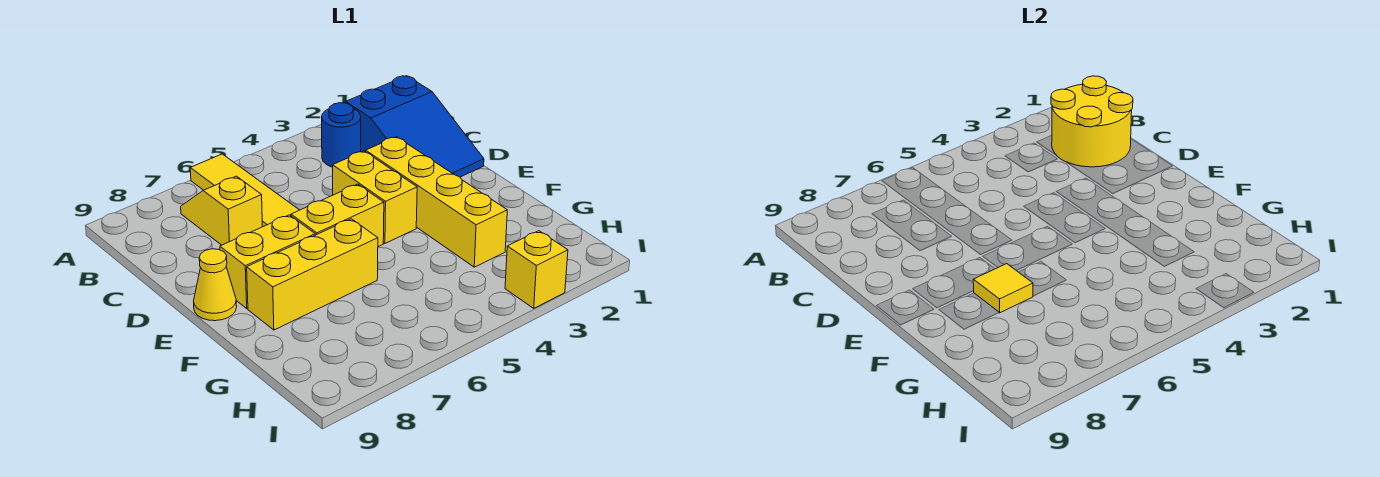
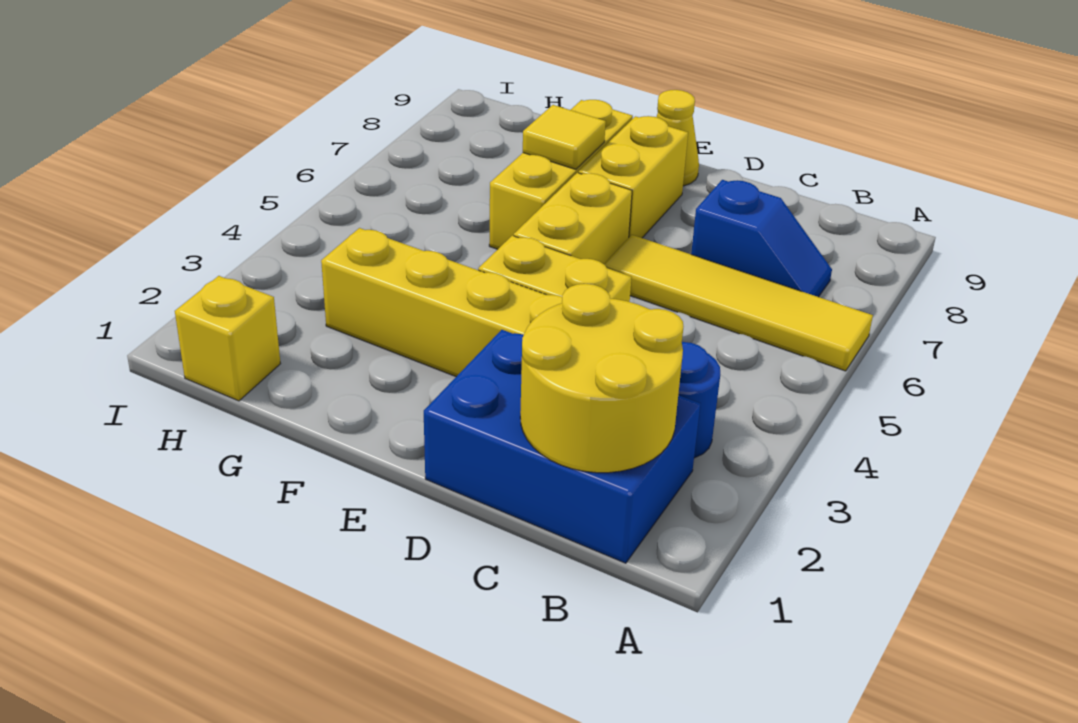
blue slope B1:D2 level 1 top B -> blue brick B1:D2 level 1
yellow slope B7:C7 level 1 top C -> blue slope B7:C7 level 1 top C
yellow brick I3 level 1 -> yellow brick H1 level 1

